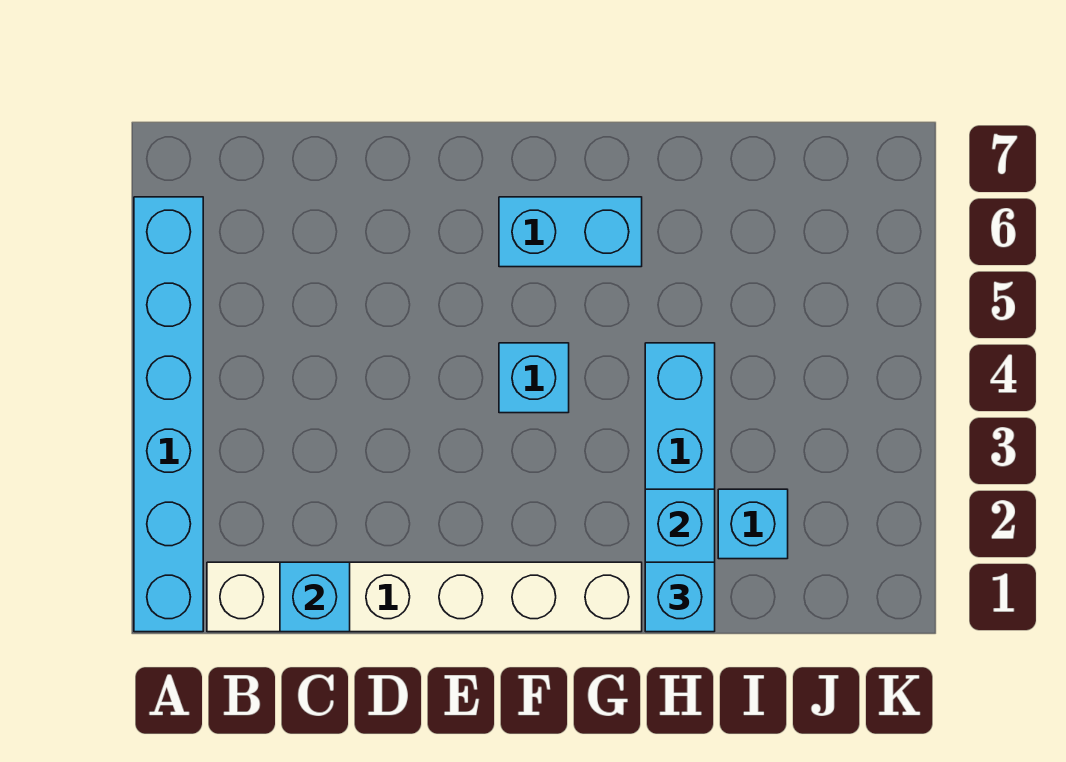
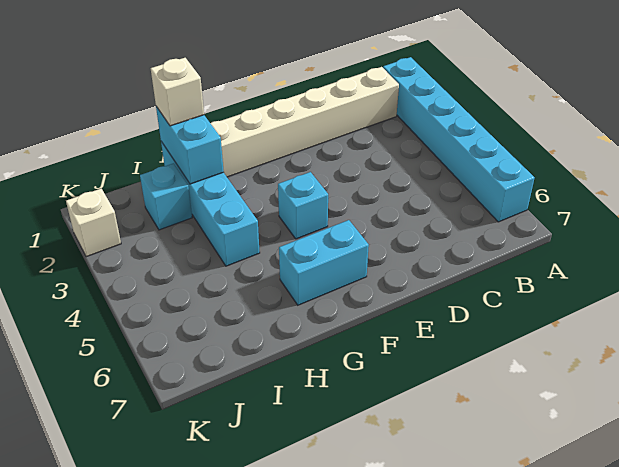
cyan brick C1 level 2 -> none
cyan brick H1 level 3 -> white brick H1 level 3
none -> white brick K2 level 1

